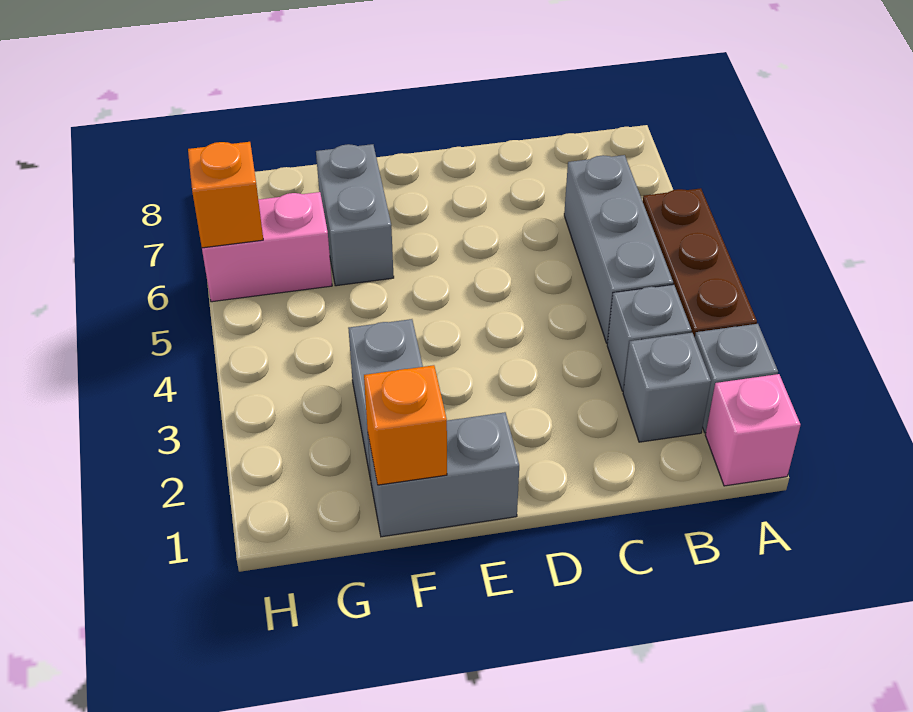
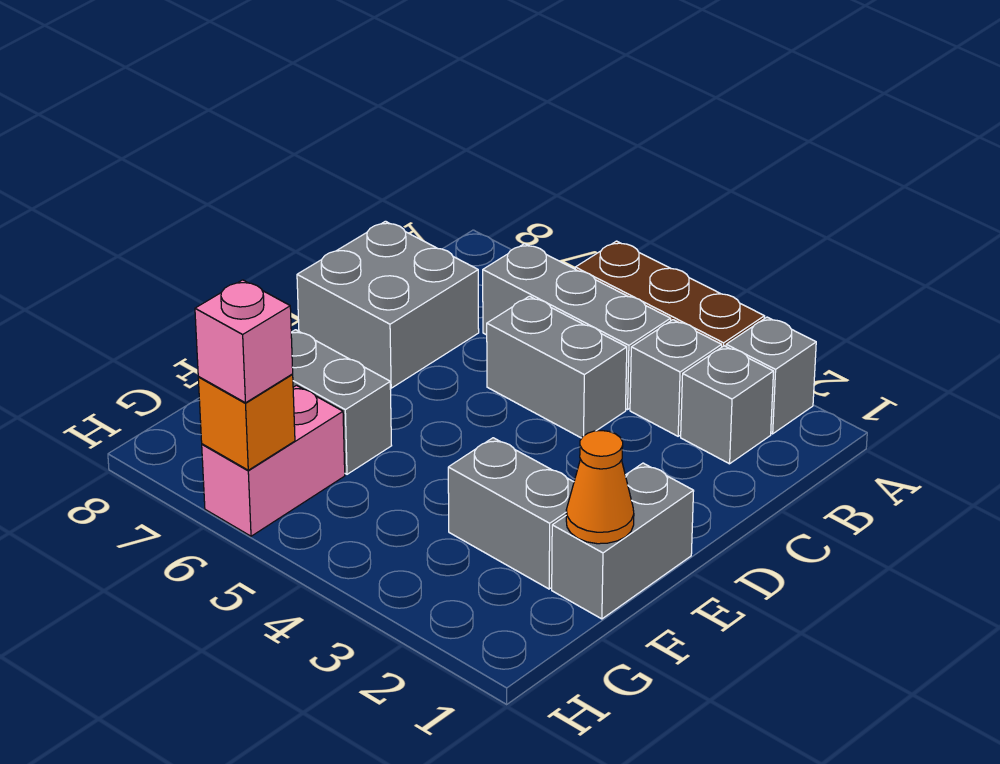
pink brick A1 level 1 -> pink brick H6 level 3
none -> grey brick C4:C5 level 1
none -> grey brick C7:D8 level 1
orange brick F1 level 2 -> orange cone F1 level 2

